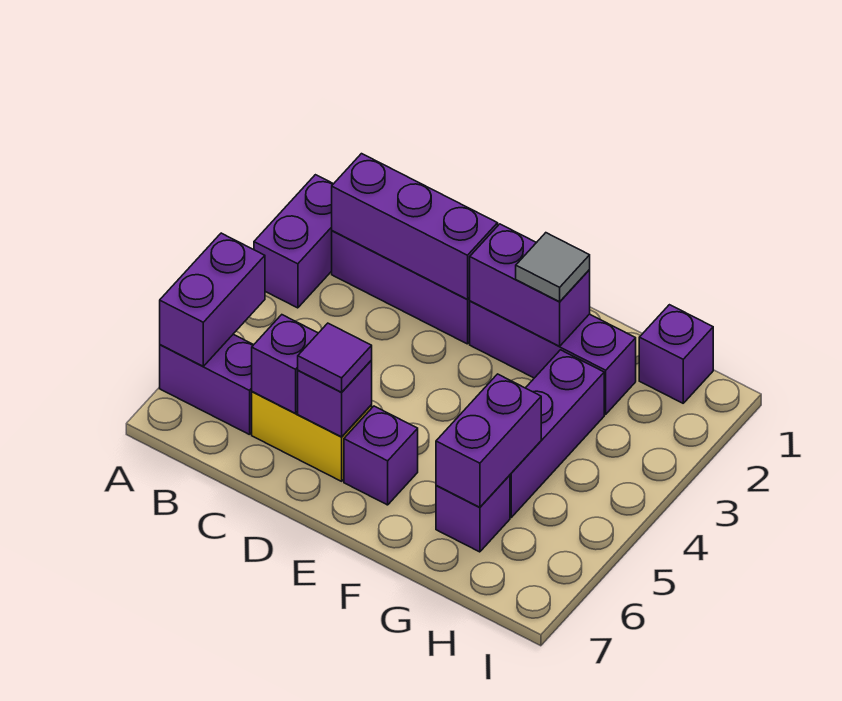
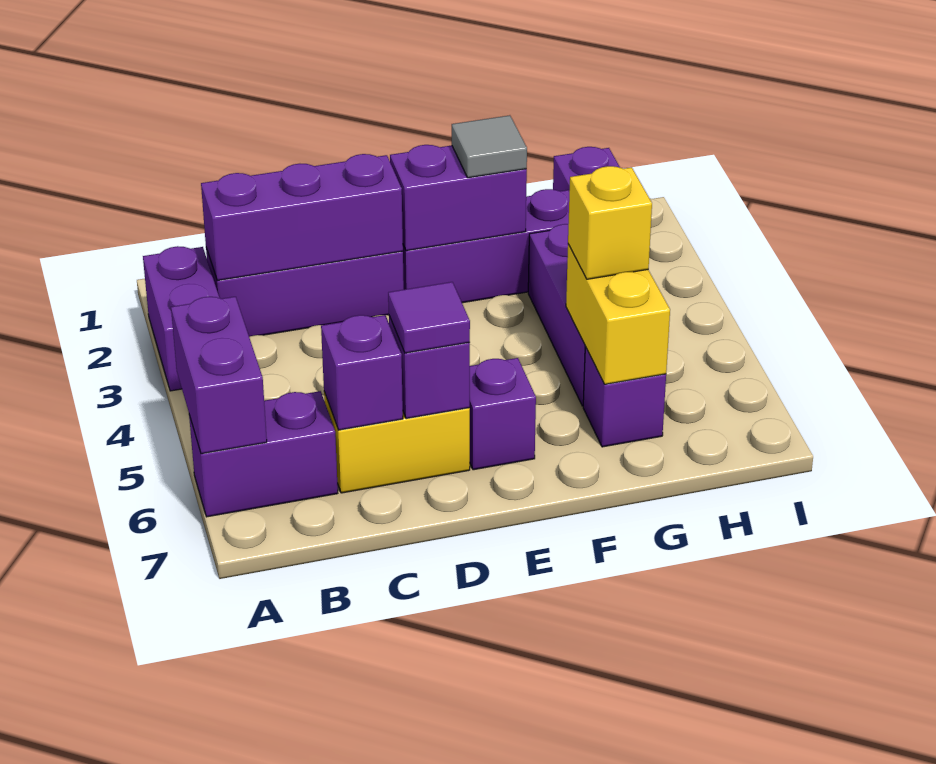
purple brick G5:G6 level 2 -> yellow brick G5:G6 level 2
none -> yellow brick G5 level 3

